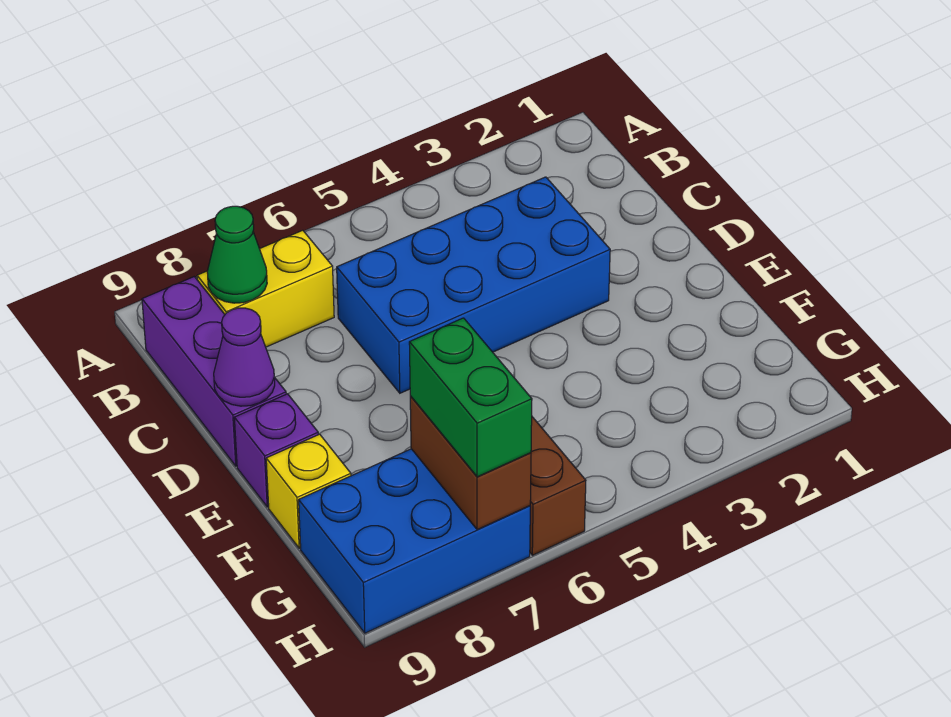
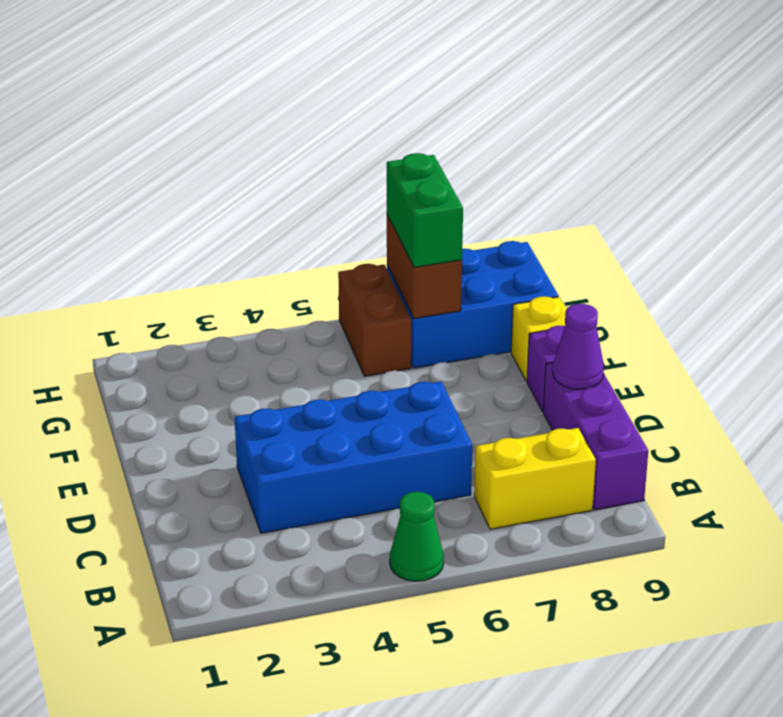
green cone B8 level 2 -> green cone A5 level 1

